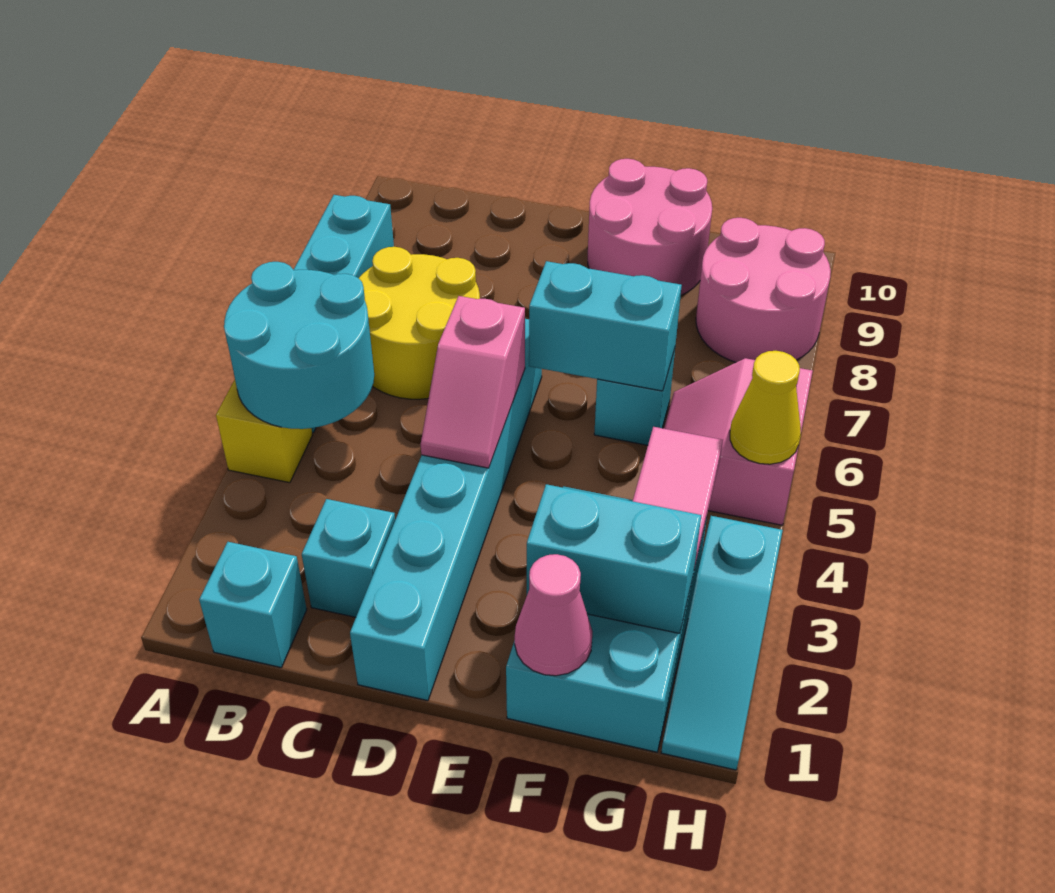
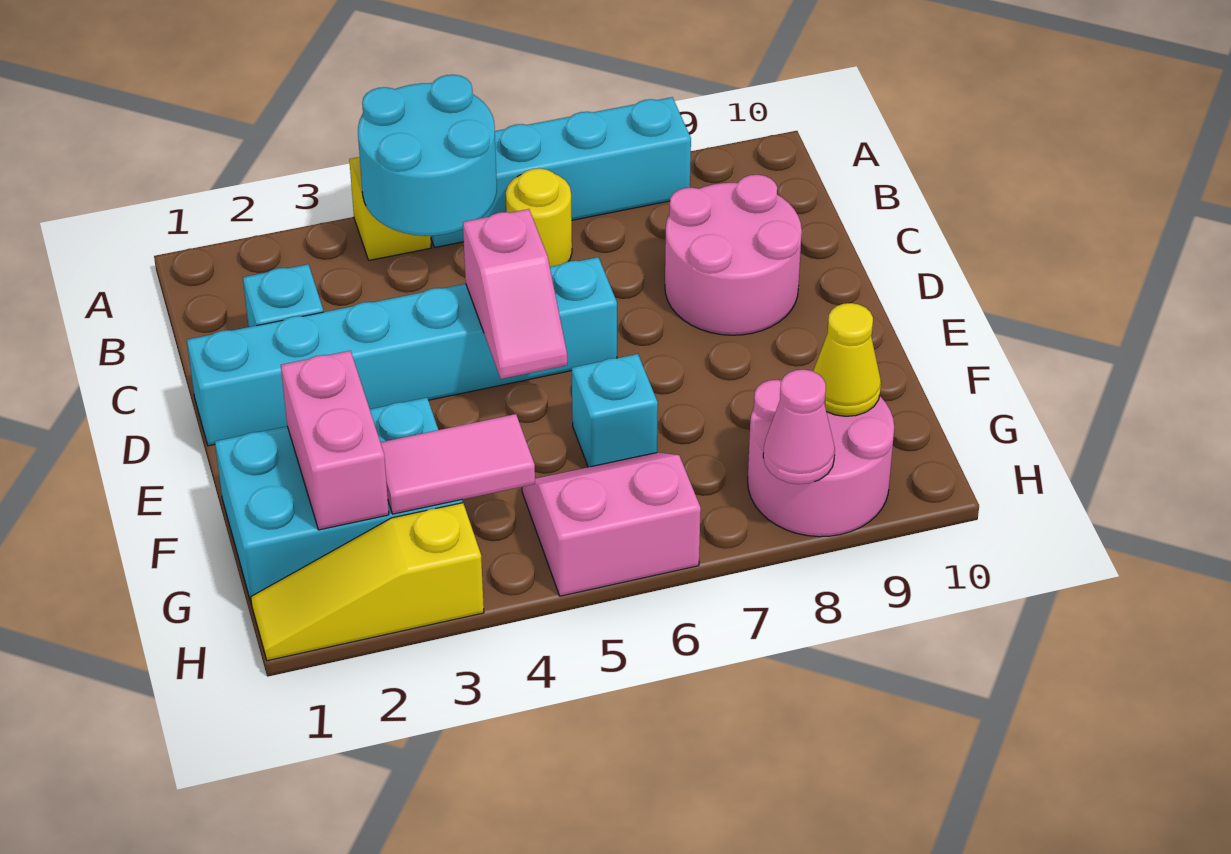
cyan brick B1 level 1 -> none
yellow round brick B6:C7 level 1 -> yellow round brick B6 level 1
pink slope D4:D5 level 2 top 5 -> pink slope D5:E5 level 2 top D
cyan brick E6:F6 level 2 -> none
pink round brick E9:F10 level 1 -> pink round brick C8:D9 level 1
pink cone F1 level 2 -> pink cone H8 level 2
cyan brick F2:G2 level 2 -> pink brick F2:G2 level 2
cyan slope H1:H3 level 1 top 3 -> yellow slope H1:H3 level 1 top 3
yellow cone H5 level 2 -> yellow cone G9 level 2

